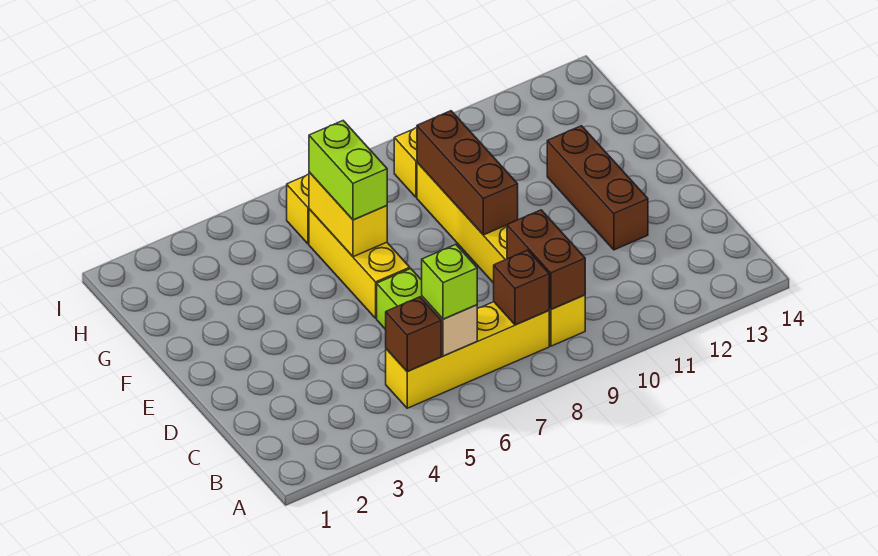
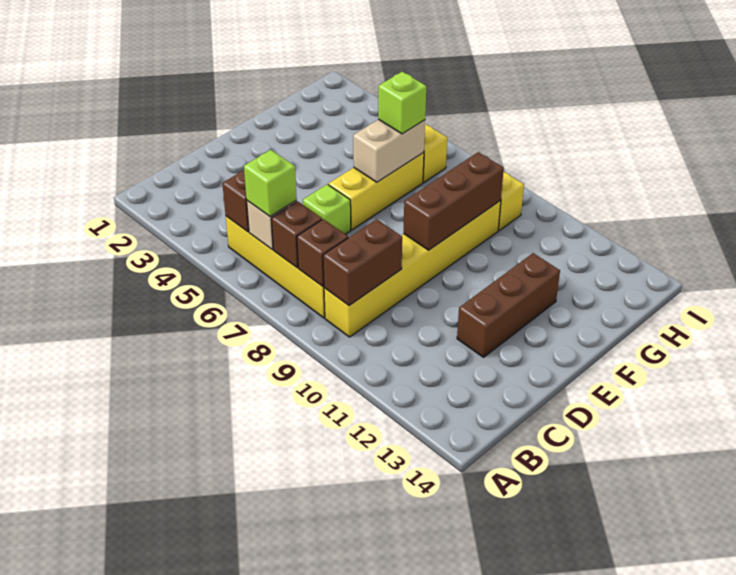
none -> brown brick B7 level 2
yellow brick F6:G6 level 2 -> tan brick F6:G6 level 2
lime brick F6:G6 level 3 -> lime brick G6 level 3

